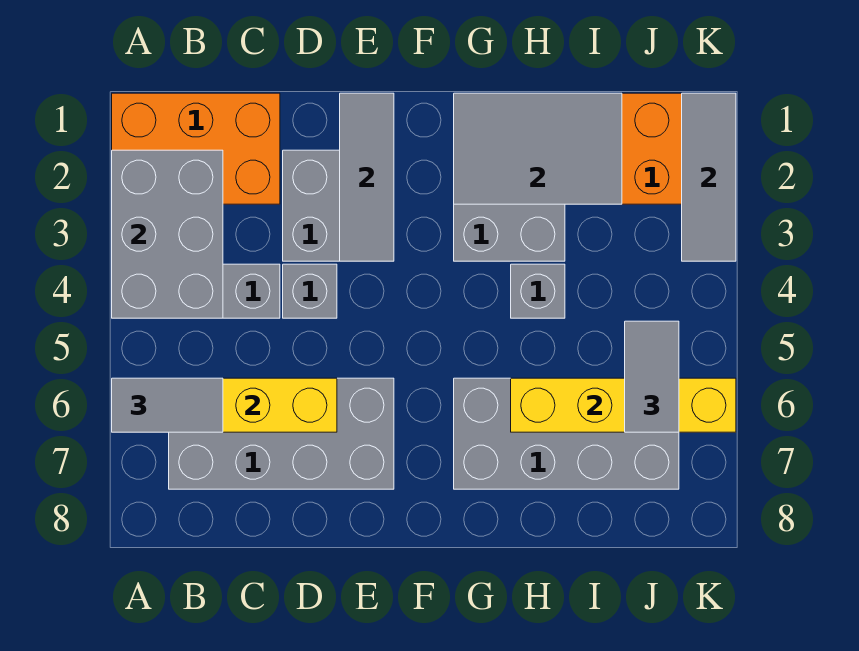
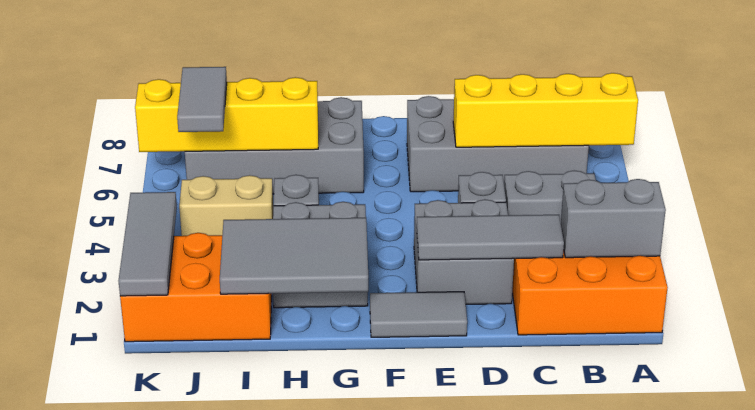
grey brick A2:B4 level 2 -> grey brick A2:B2 level 2
grey tile A6:B6 level 3 -> grey tile E1:F1 level 1
grey tile E1:E3 level 2 -> grey tile C2:E2 level 2
none -> tan brick I4:J4 level 1

